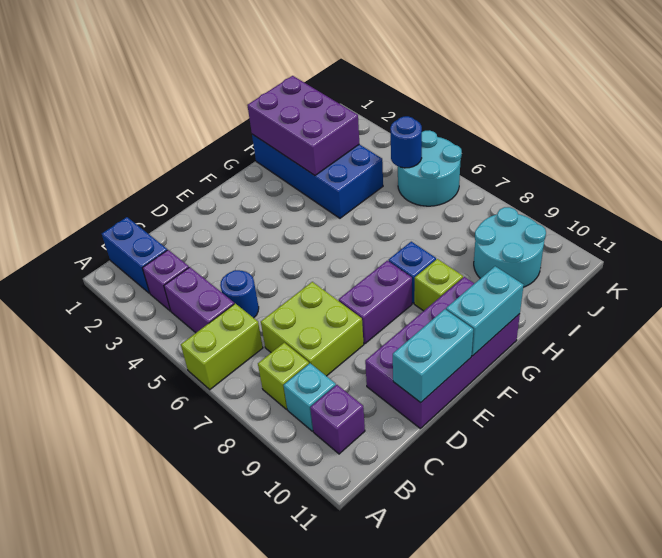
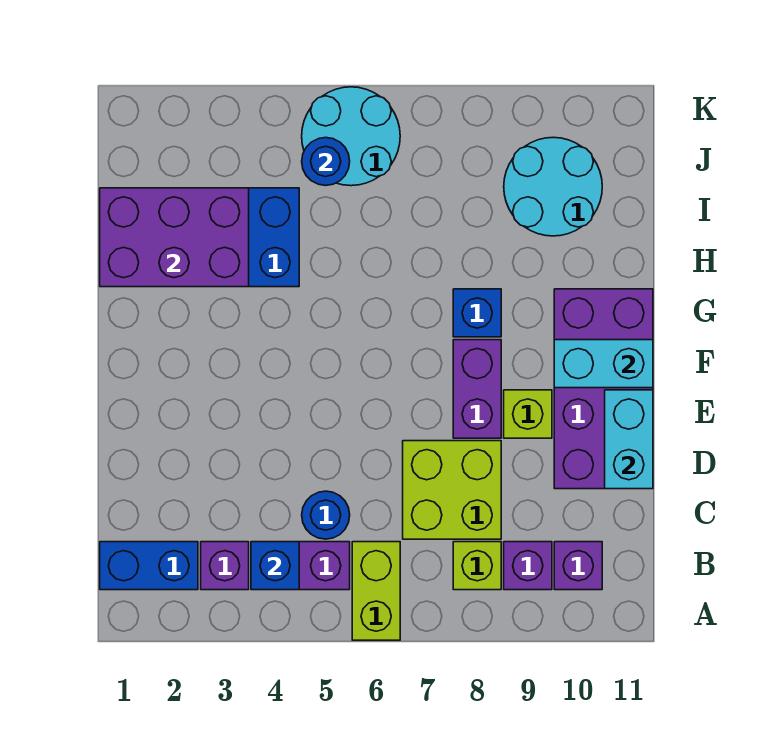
none -> blue brick B4 level 2
cyan brick B9 level 1 -> purple brick B9 level 1
cyan brick F11:G11 level 2 -> cyan brick F10:F11 level 2
lime brick G9 level 1 -> lime brick E9 level 1

